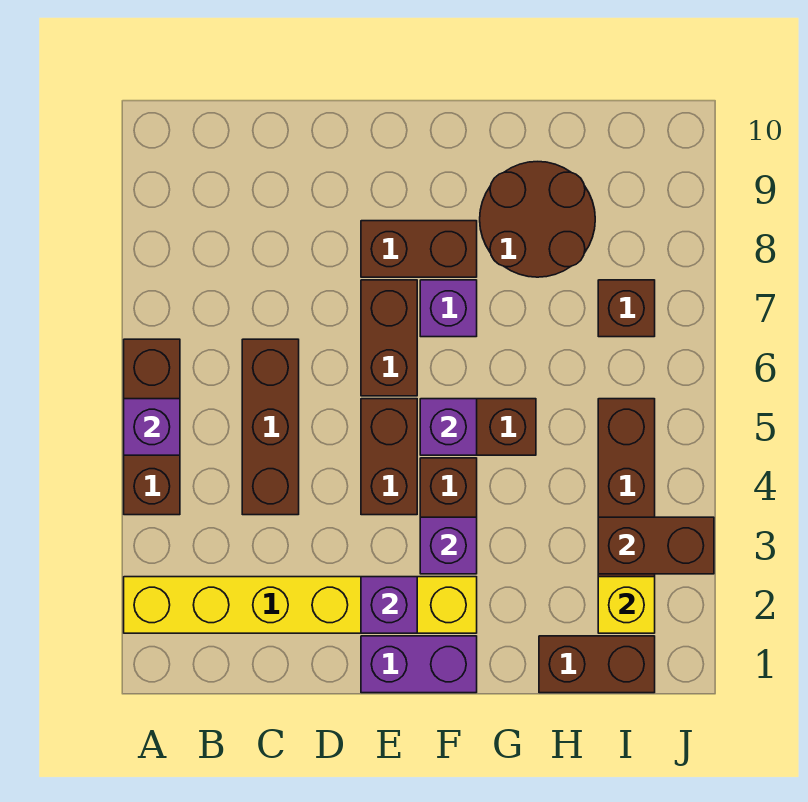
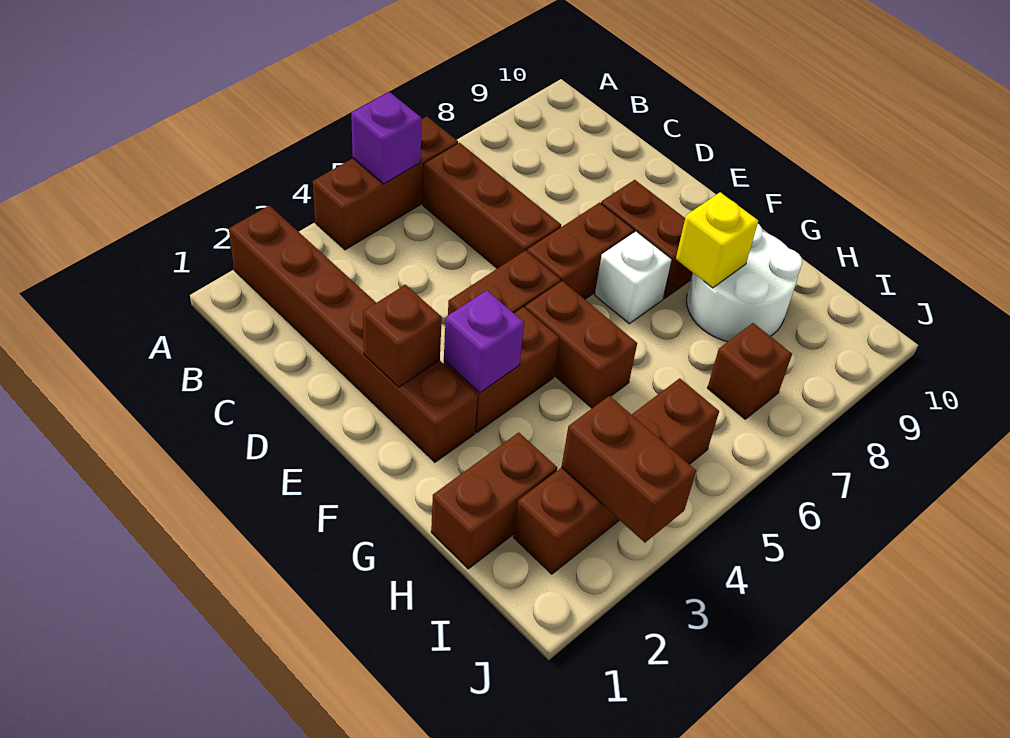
yellow brick A2:F2 level 1 -> brown brick A2:F2 level 1
brown brick C4:C6 level 1 -> brown brick B6:D6 level 1
purple brick E1:F1 level 1 -> none
purple brick E2 level 2 -> brown brick E2 level 2
purple brick F5 level 2 -> none
purple brick F7 level 1 -> white brick F7 level 1
brown round brick G8:H9 level 1 -> white round brick G8:H9 level 1
brown brick H1:I1 level 1 -> brown brick H1:H2 level 1
yellow brick I2 level 2 -> yellow brick G8 level 2

